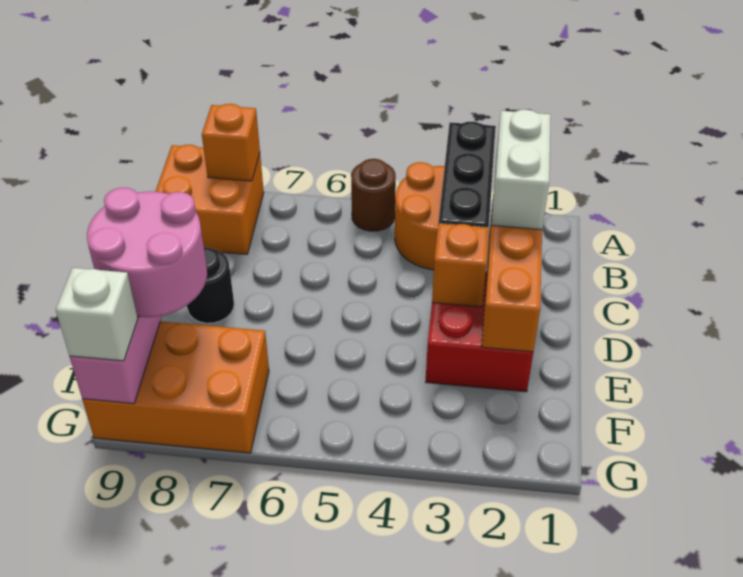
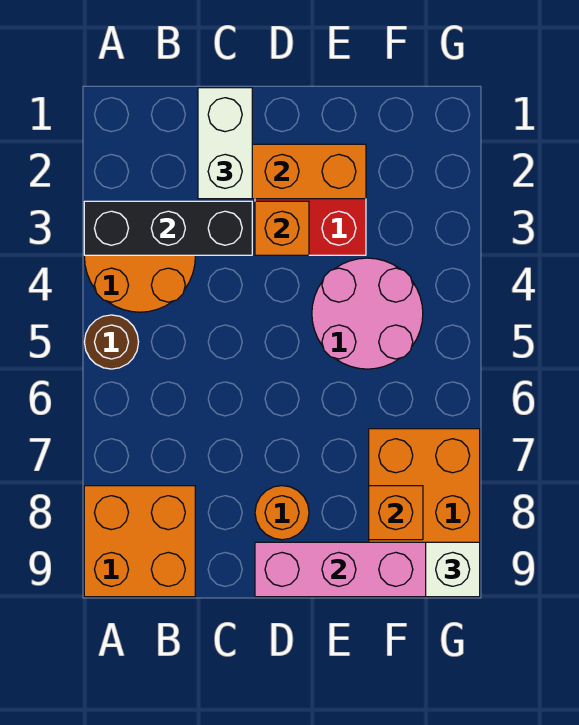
orange brick A8 level 2 -> orange brick F8 level 2
white brick B2:C2 level 3 -> white brick C1:C2 level 3
black round brick D8 level 1 -> orange round brick D8 level 1
pink round brick E8:F9 level 3 -> pink round brick E4:F5 level 1

